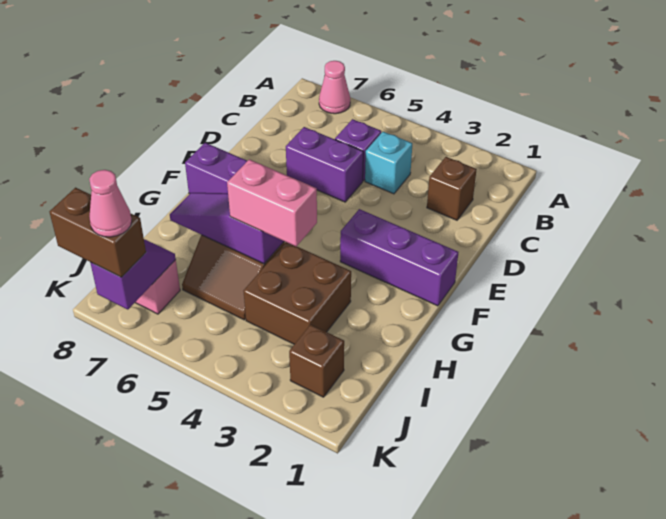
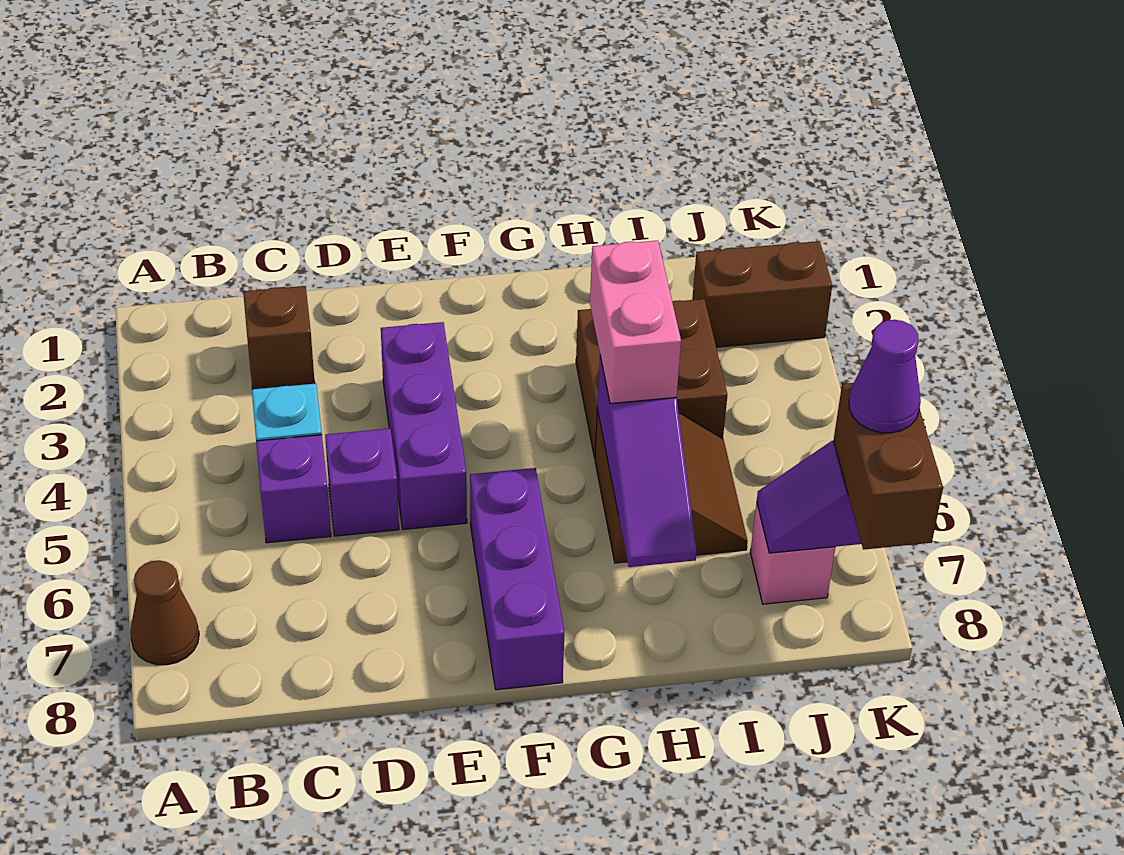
pink cone A7 level 1 -> brown cone A7 level 1
purple brick D5:D6 level 1 -> purple brick D5 level 1
purple brick F1:F3 level 1 -> purple brick E3:E5 level 1
brown brick J2 level 1 -> brown brick J2:K2 level 1
pink cone K7 level 4 -> purple cone K7 level 4

